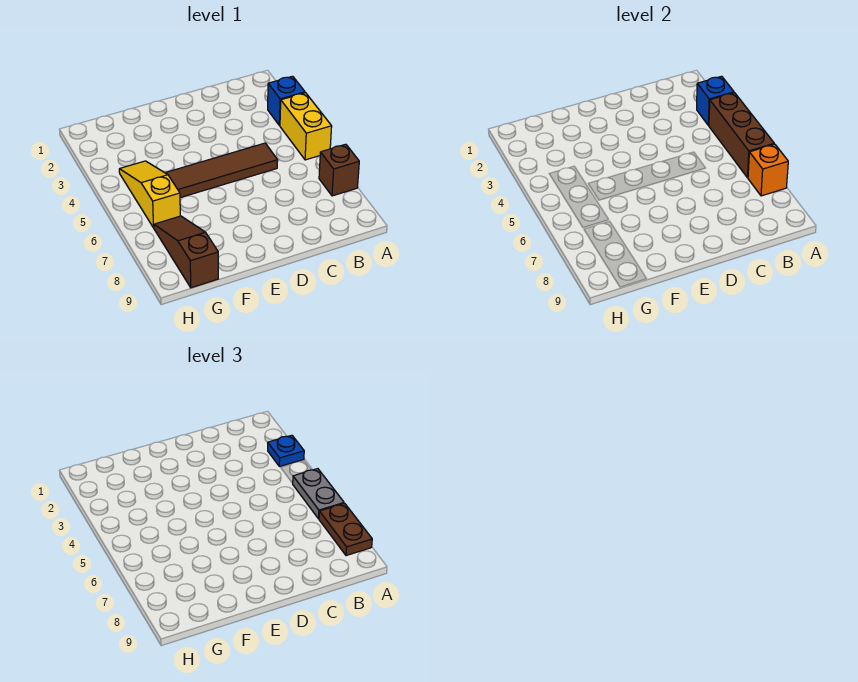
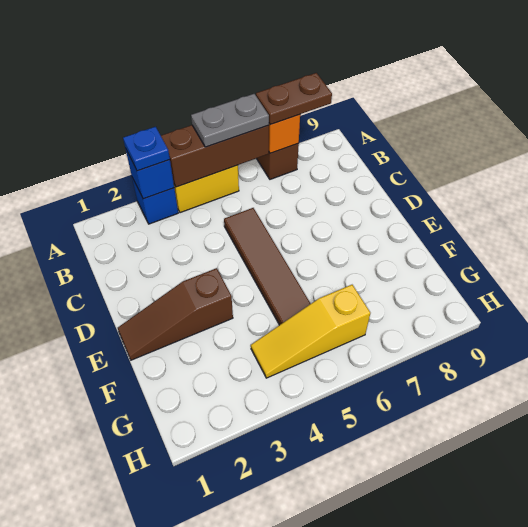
brown slope G7:G9 level 1 top 9 -> brown slope E1:E3 level 1 top 3

